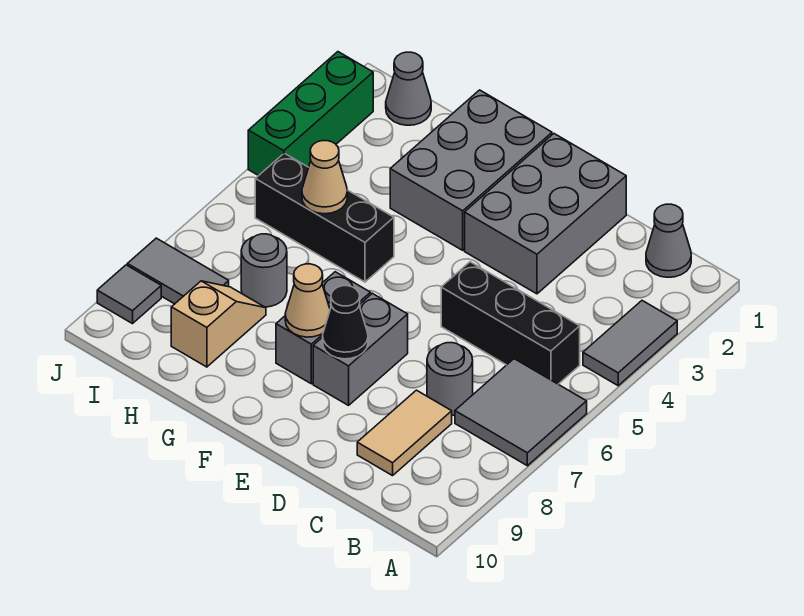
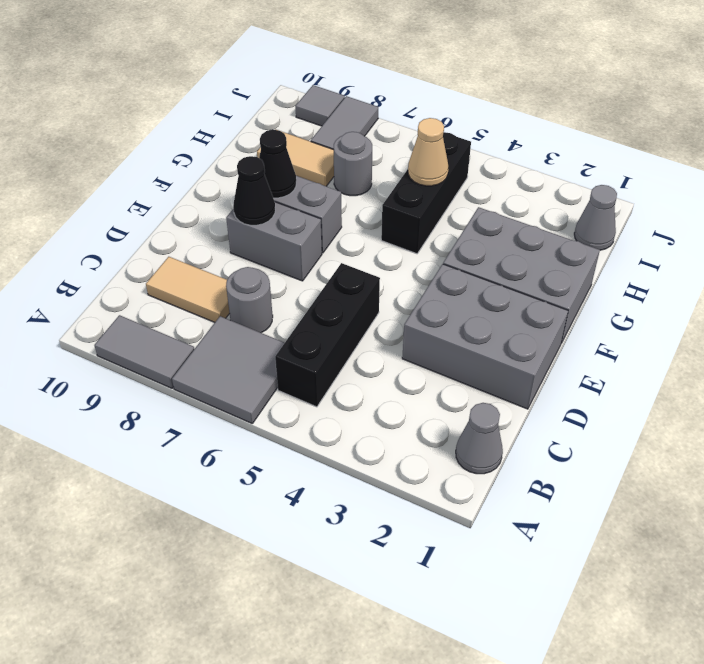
grey tile A3:A4 level 1 -> grey tile A8:A9 level 1
tan cone F8 level 2 -> black cone F8 level 2
tan slope H8:H9 level 1 top 9 -> tan tile H8:H9 level 1
green brick J2:J4 level 1 -> none

